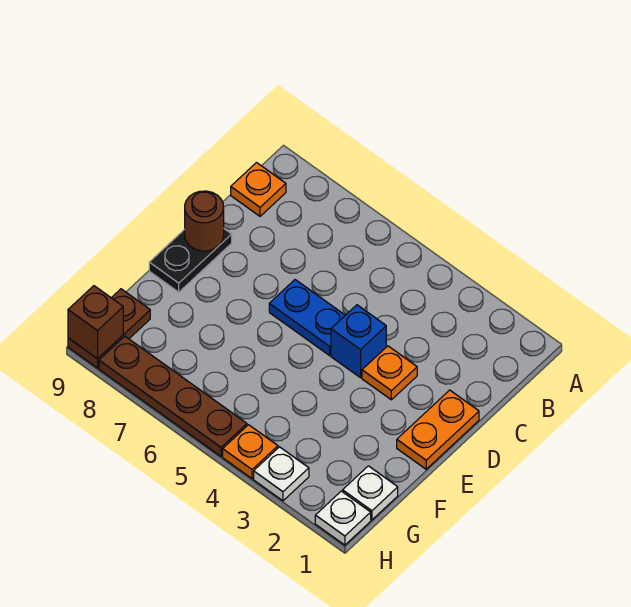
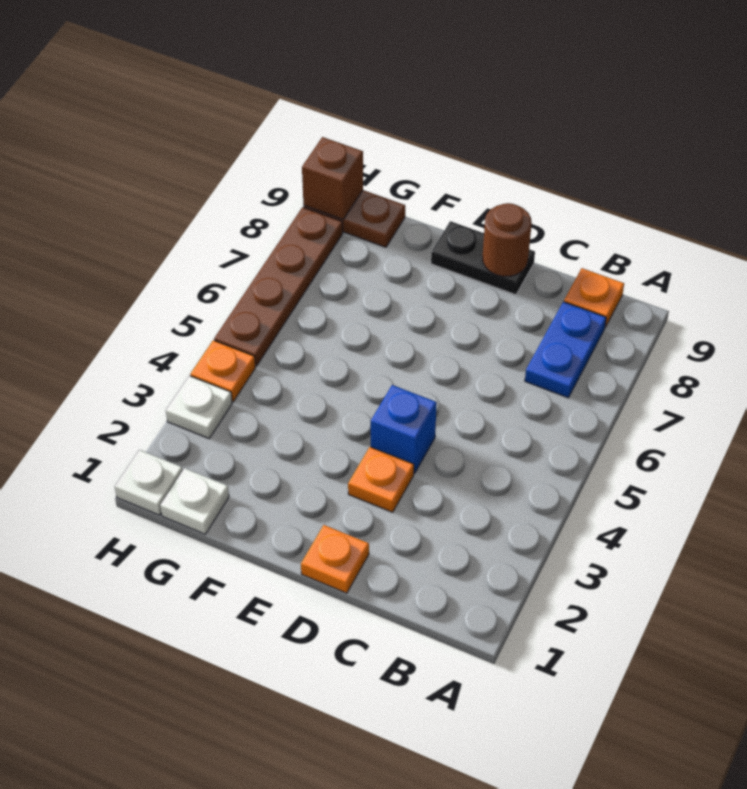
orange plate D1:E1 level 1 -> orange plate D1 level 1
blue plate D5:D6 level 1 -> blue plate B7:B8 level 1

